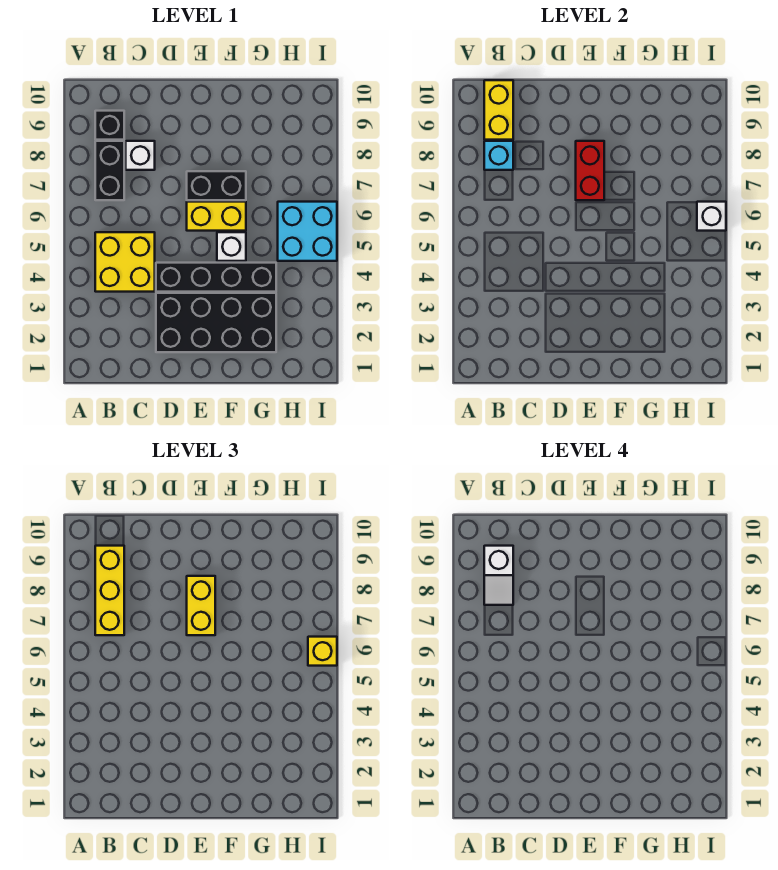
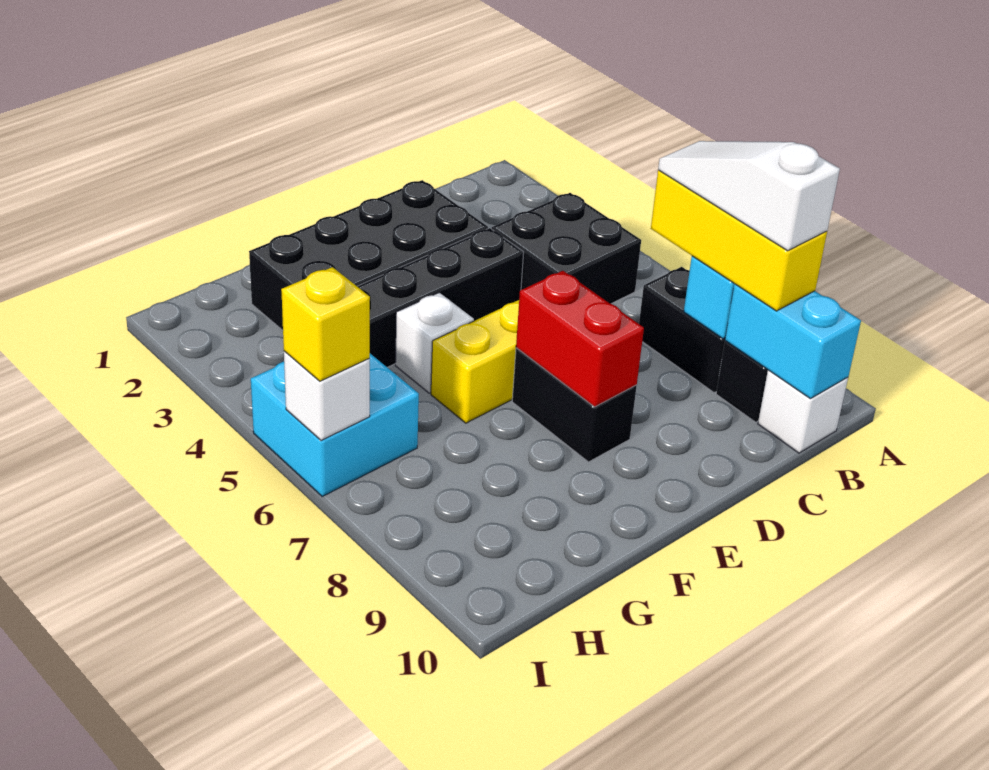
yellow brick B4:C5 level 1 -> black brick B4:C5 level 1
white slope B8:B9 level 4 top 9 -> white slope B7:B9 level 4 top 9
yellow brick B9:B10 level 2 -> cyan brick B9:B10 level 2
white brick C8 level 1 -> white brick B10 level 1
black brick E7:F7 level 1 -> black brick E7:E8 level 1
yellow brick E7:E8 level 3 -> none

